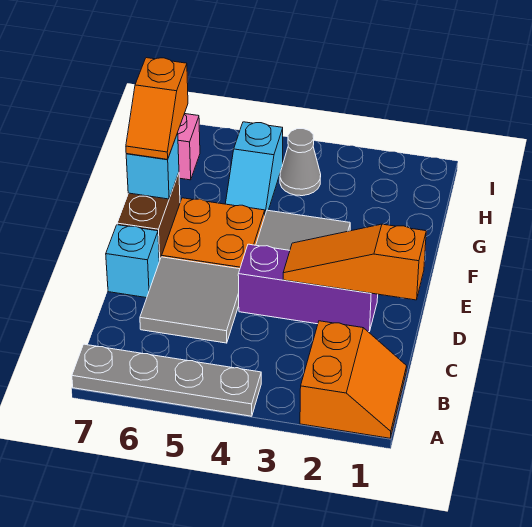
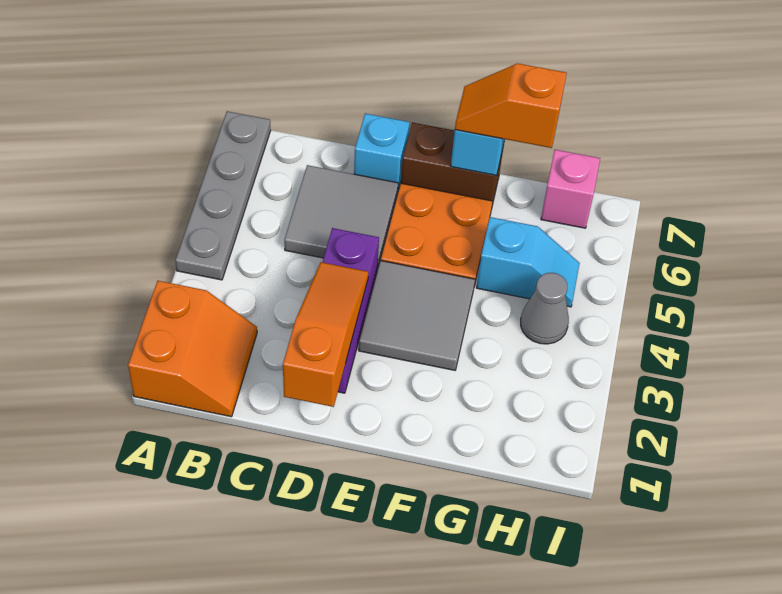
orange slope A1:B2 level 1 top 2 -> orange slope A1:B2 level 1 top A
cyan slope G5:H5 level 1 top H -> cyan slope G5:H5 level 1 top G

